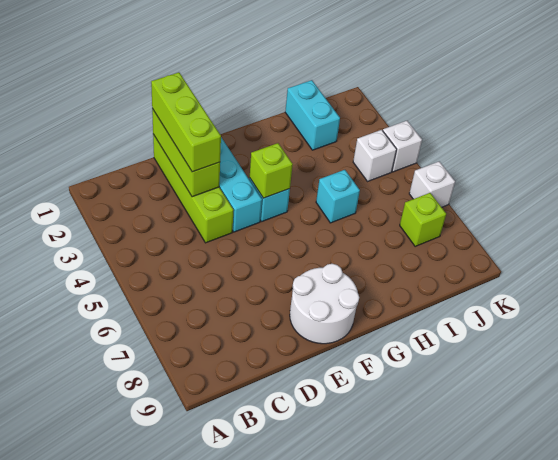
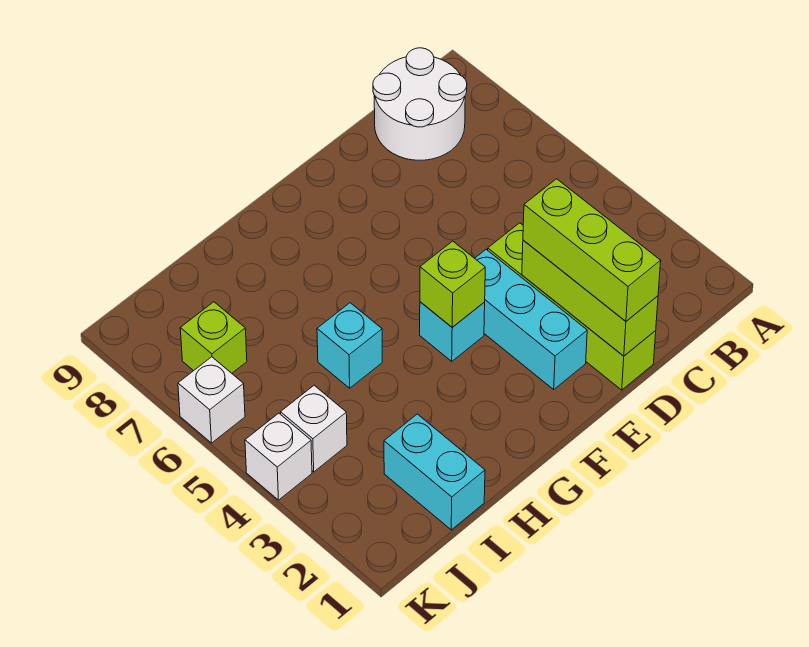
white round brick E8:F9 level 1 -> white round brick B8:C9 level 1

